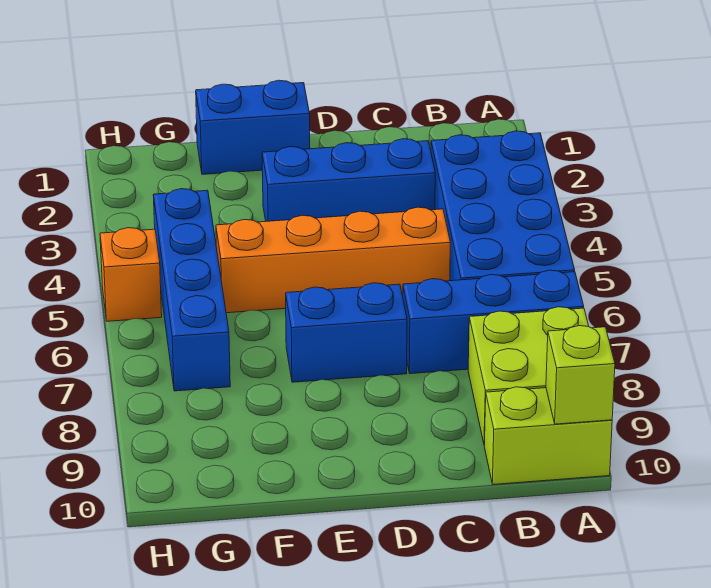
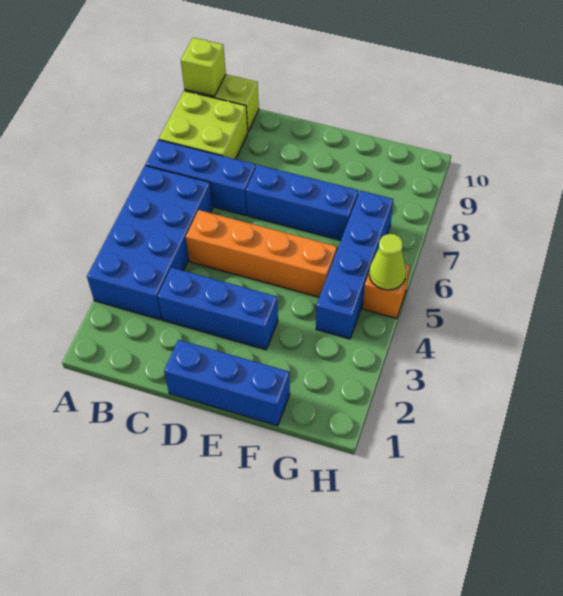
blue brick D7:E7 level 1 -> blue brick D7:F7 level 1
blue brick E1:F1 level 1 -> blue brick D1:F1 level 1
none -> lime cone H5 level 2

